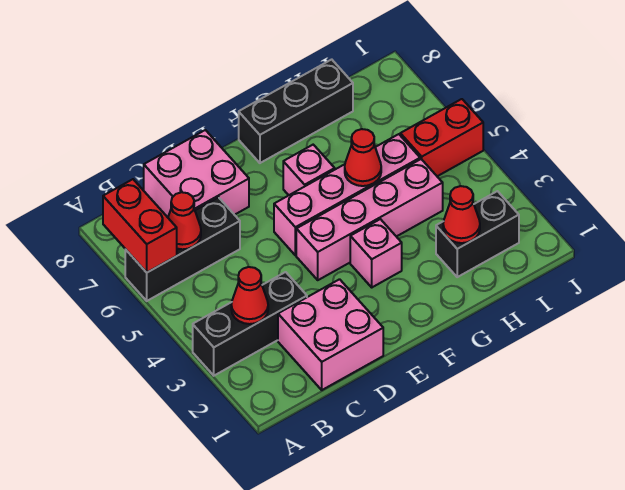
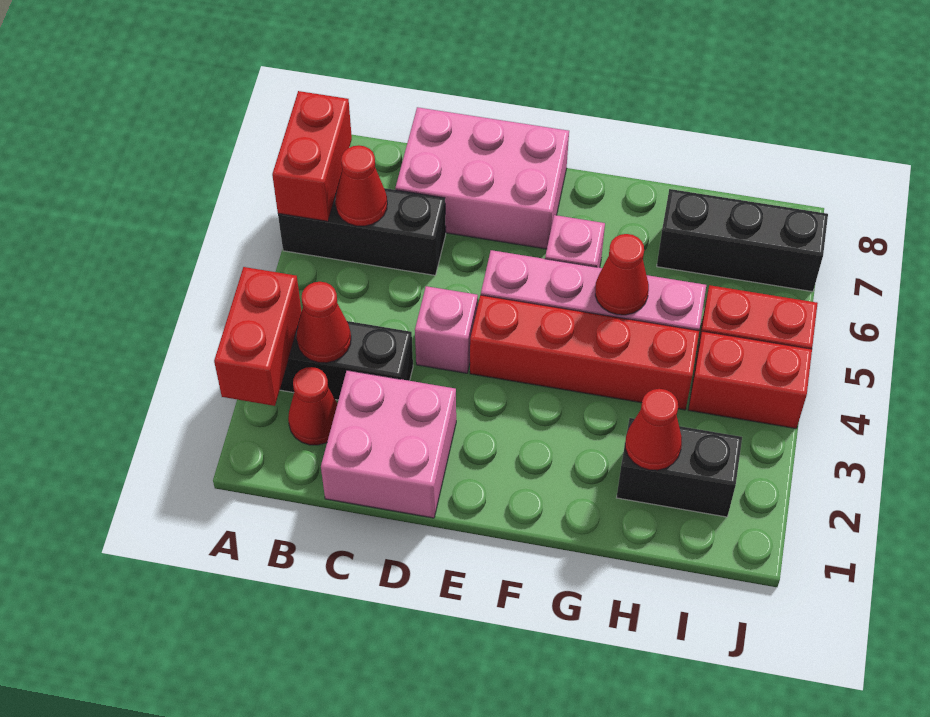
none -> red brick A2:A3 level 2
none -> red cone B2 level 1
pink brick C7:D8 level 1 -> pink brick C7:E8 level 1
pink brick E4:H4 level 1 -> red brick E4:H4 level 1
pink brick F3 level 1 -> pink brick D4 level 1
black brick F8:H8 level 1 -> black brick H7:J7 level 1
none -> red brick I4:J4 level 1

